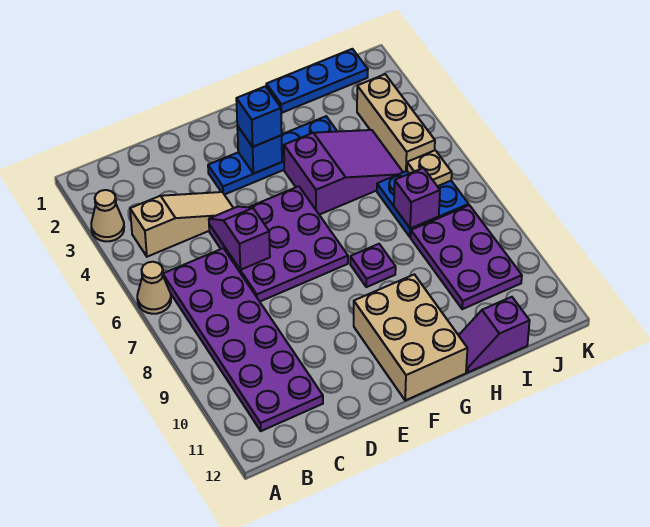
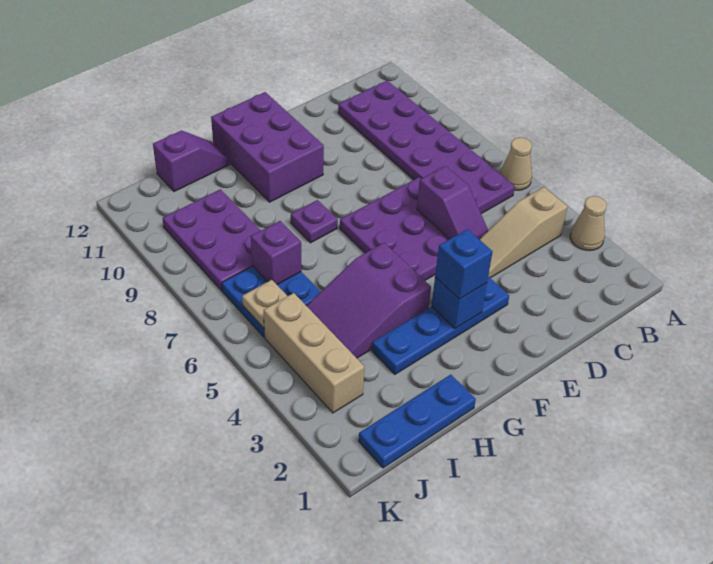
tan brick F10:G12 level 1 -> purple brick F10:G12 level 1

